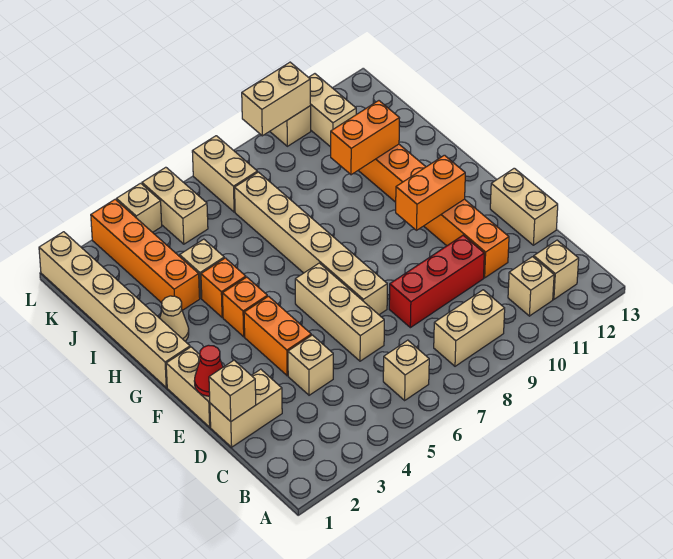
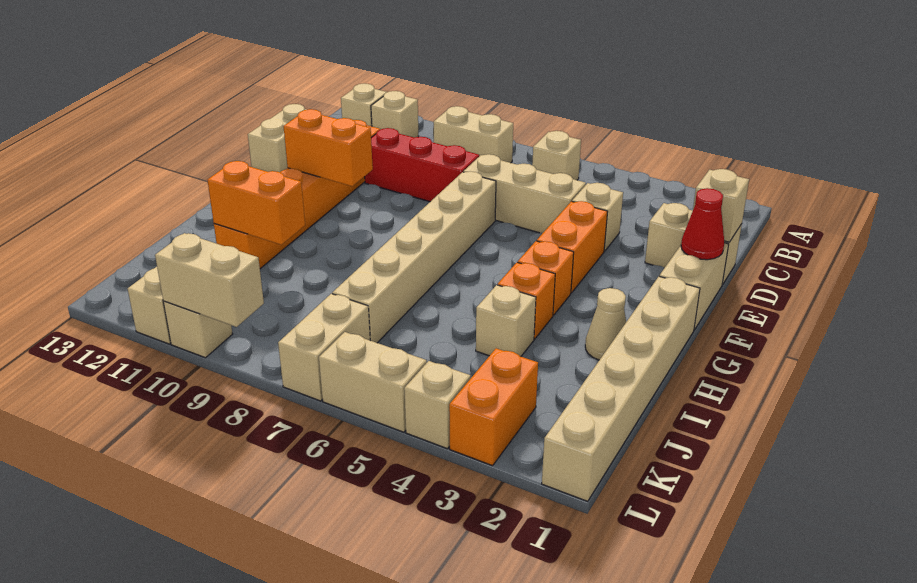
tan brick D6:F6 level 1 -> tan brick D5:D7 level 1
orange brick I3:L3 level 1 -> orange brick K3:L3 level 1
tan brick K5:L5 level 1 -> tan brick L5:L6 level 1

